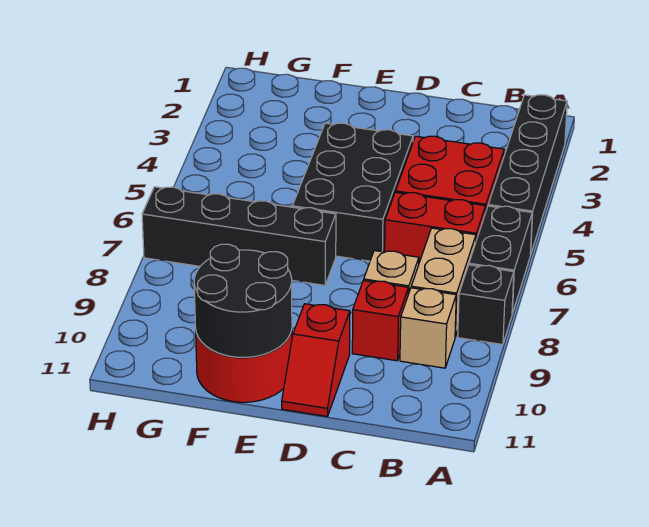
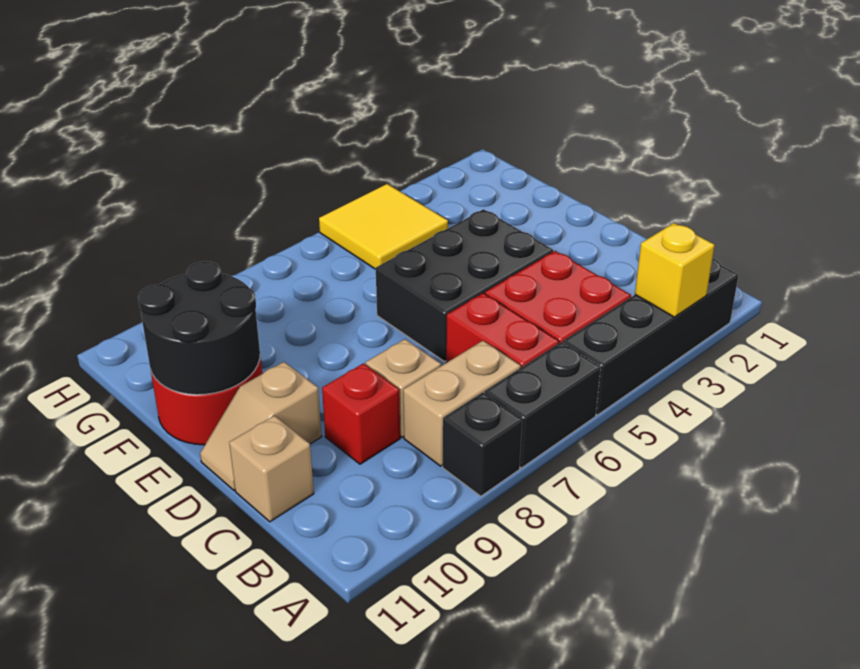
none -> yellow brick A3 level 2
tan brick B9 level 1 -> tan brick C11 level 1
red slope D10:D11 level 1 top 10 -> tan slope D10:D11 level 1 top 10
black brick E7:H7 level 1 -> none
none -> yellow tile G4:H5 level 1

